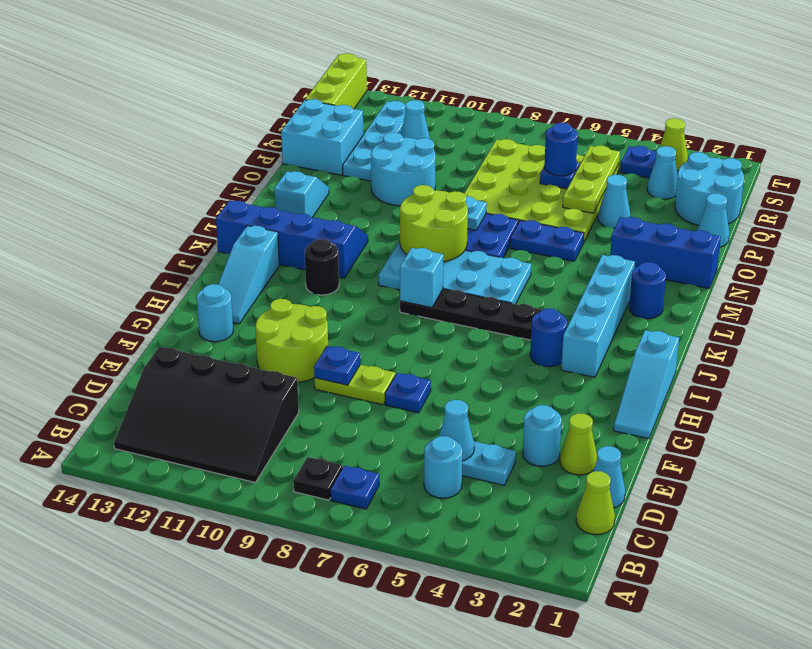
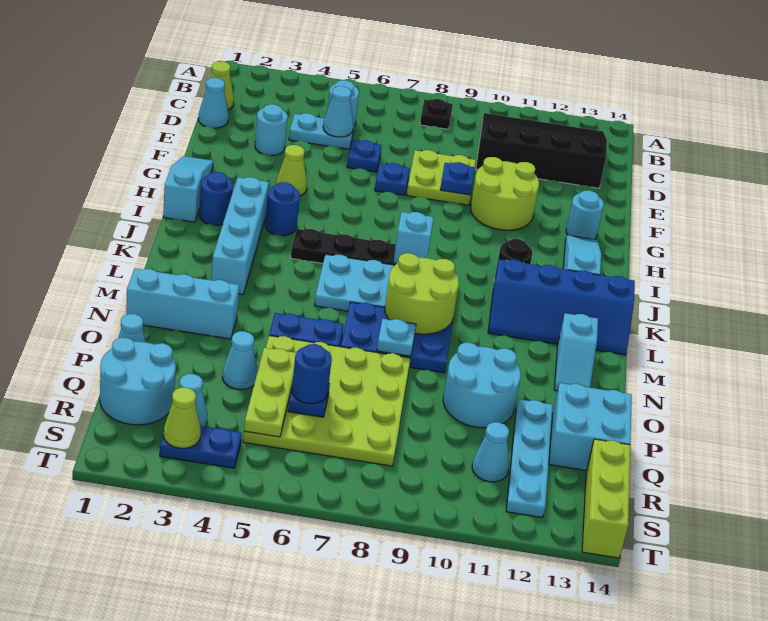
blue plate B7 level 1 -> blue plate E6 level 1
lime cone E2 level 1 -> lime cone G4 level 1
lime plate F8:F9 level 1 -> lime plate E8:F9 level 1
blue round brick L2 level 1 -> blue round brick I2 level 1
blue brick N1:N3 level 1 -> cyan brick N1:N3 level 1

